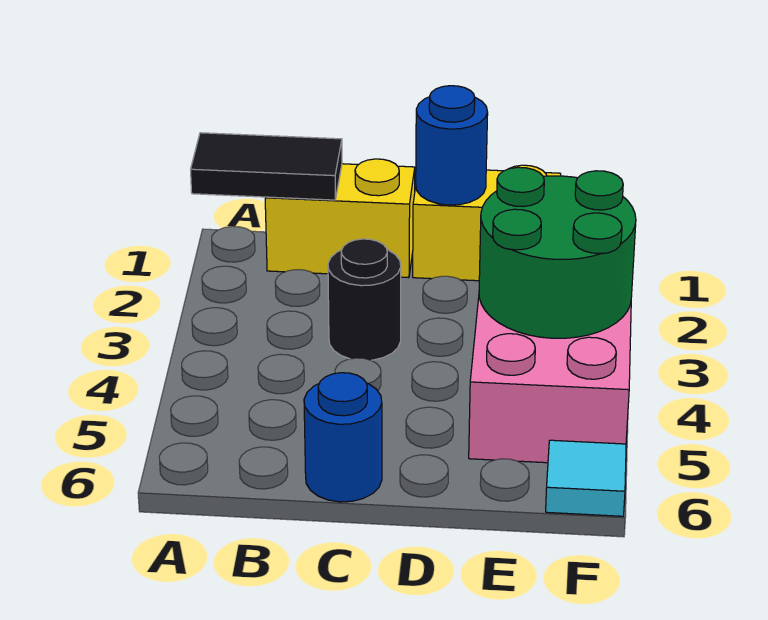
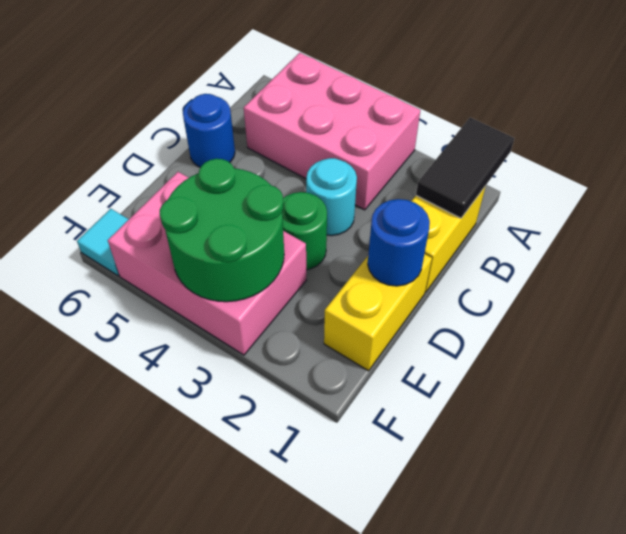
none -> pink brick A3:B5 level 1
black round brick C3 level 1 -> cyan round brick C3 level 1
none -> green round brick D3 level 1

